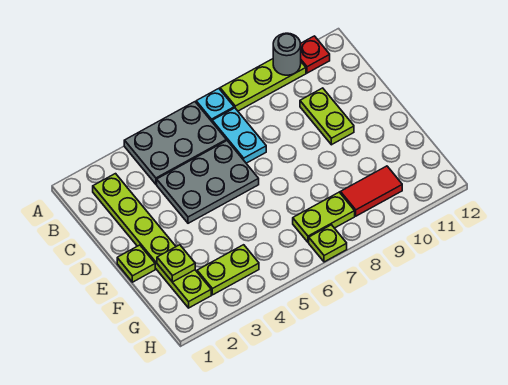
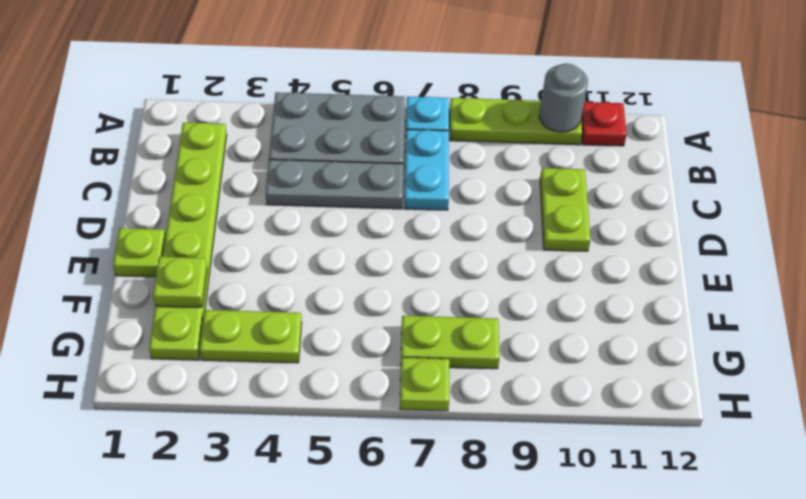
grey plate C4:D6 level 1 -> grey plate C4:C6 level 1
red tile G9:G10 level 1 -> none

